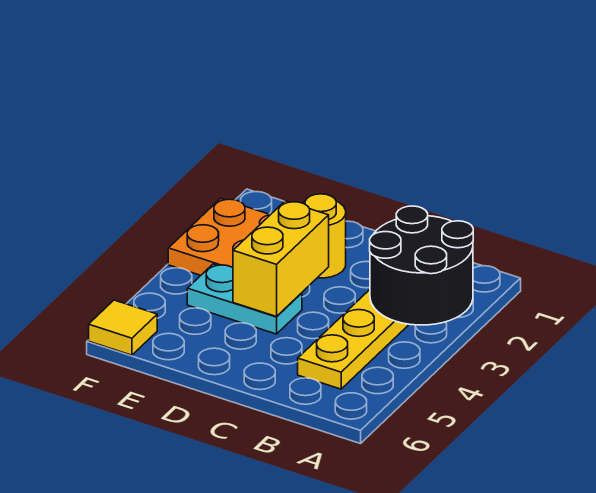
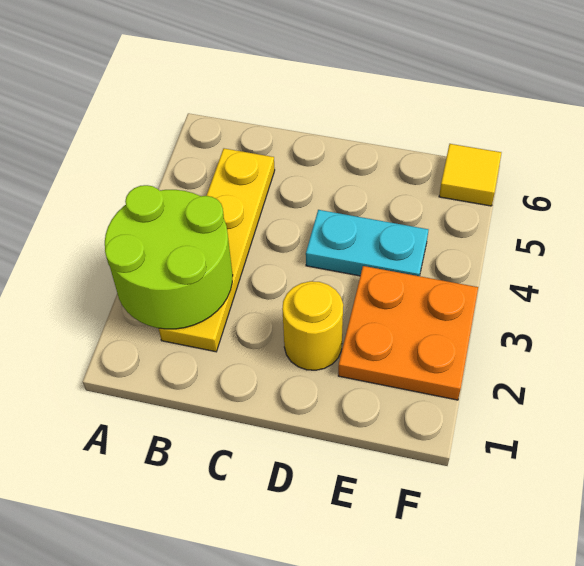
black round brick A2:B3 level 2 -> lime round brick A2:B3 level 2
yellow brick D3:D4 level 2 -> none

